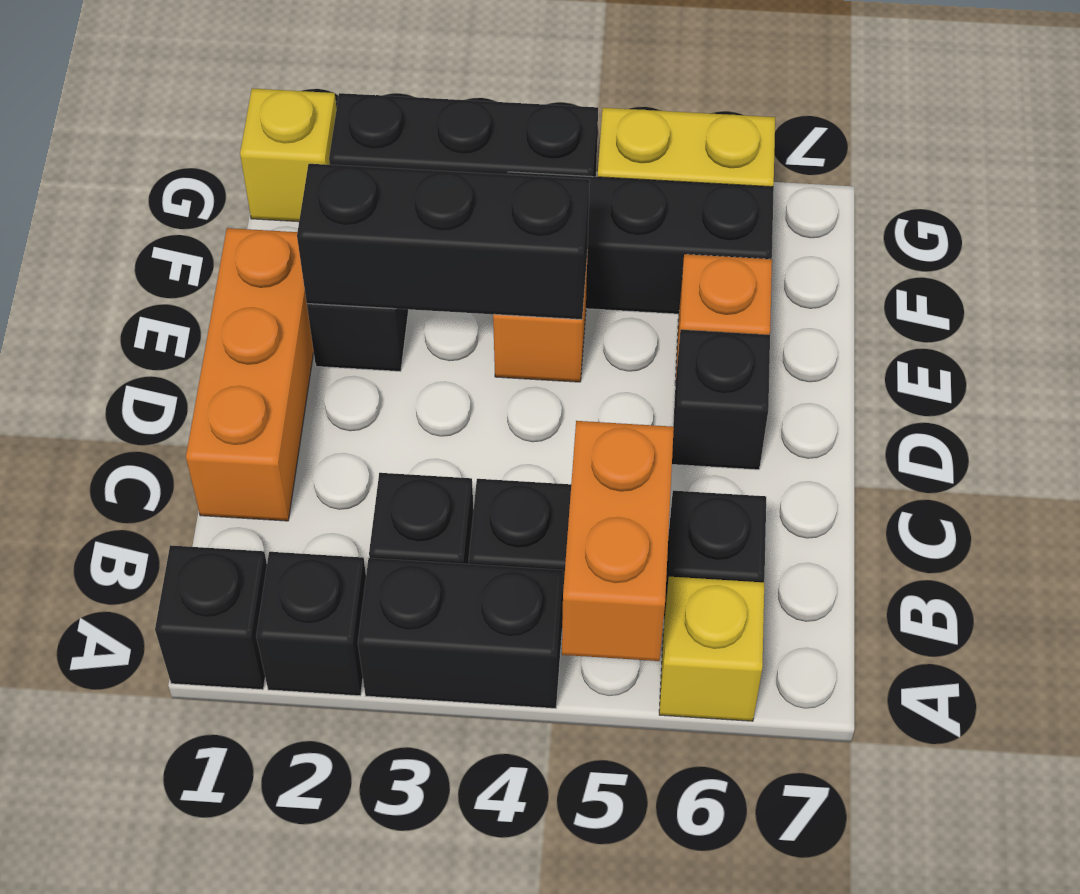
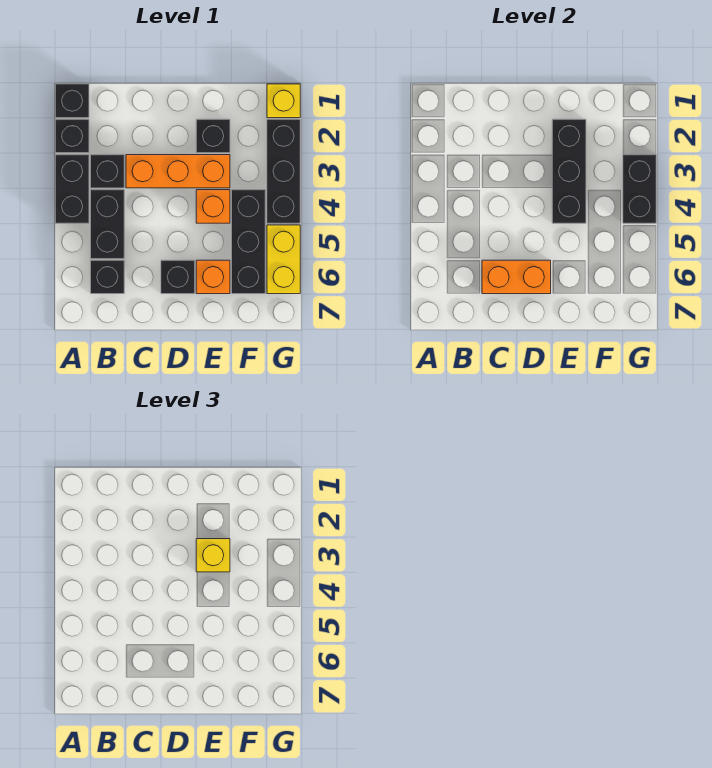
orange brick A5:B5 level 2 -> orange brick C6:D6 level 2
yellow brick A6 level 1 -> yellow brick E3 level 3
orange brick C1:E1 level 1 -> orange brick C3:E3 level 1
none -> black brick G3:G4 level 2

